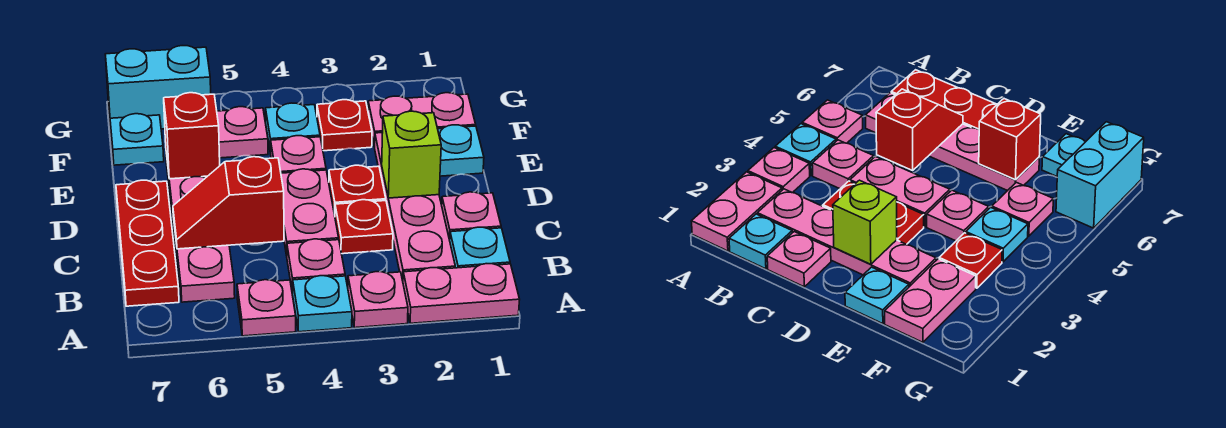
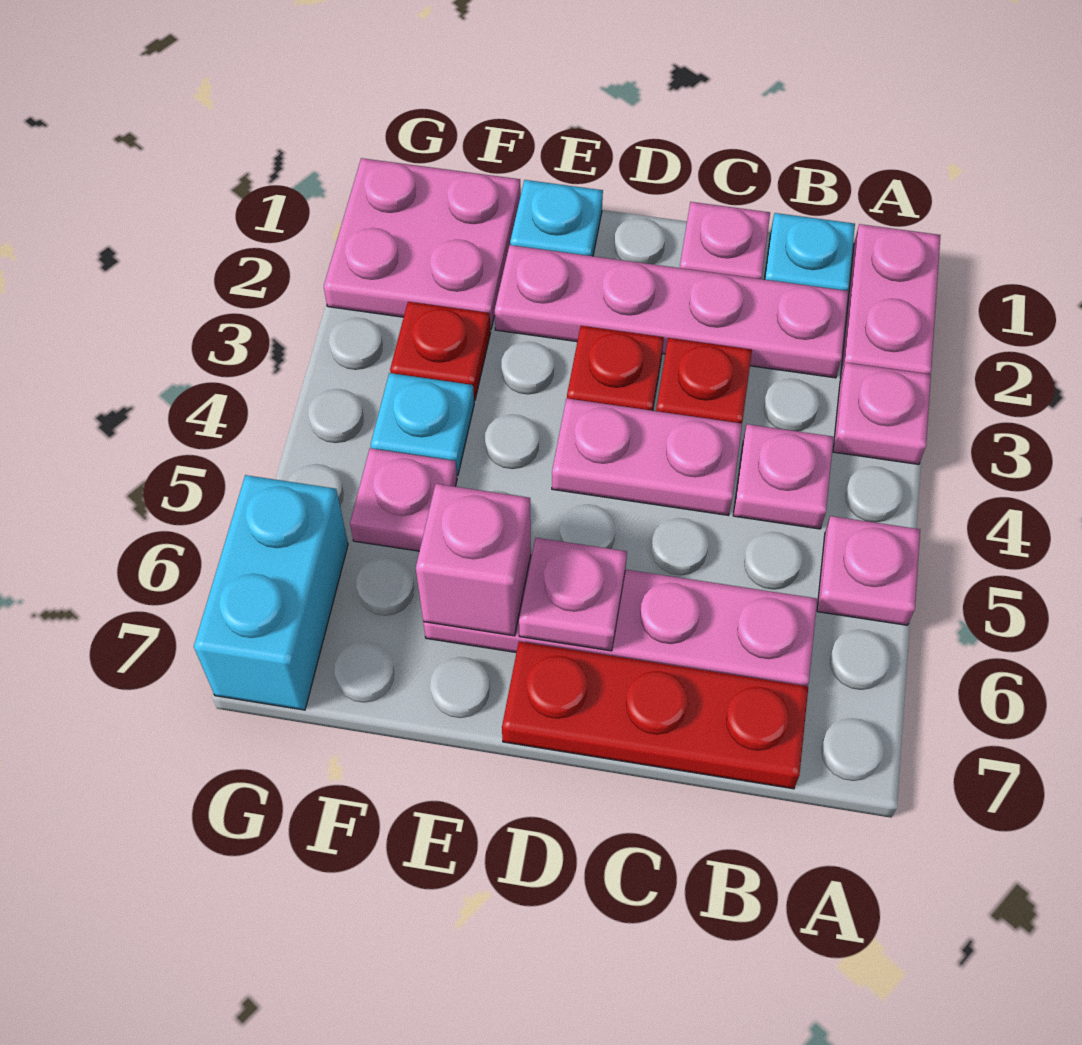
cyan plate A4 level 1 -> none
red slope C5:C6 level 2 top 5 -> none
lime brick D2 level 2 -> none
pink plate E4 level 1 -> pink plate D6 level 2
red brick E6 level 2 -> pink brick E6 level 2
pink plate F1:F2 level 1 -> pink plate F1:G2 level 1
cyan plate F7 level 1 -> none

